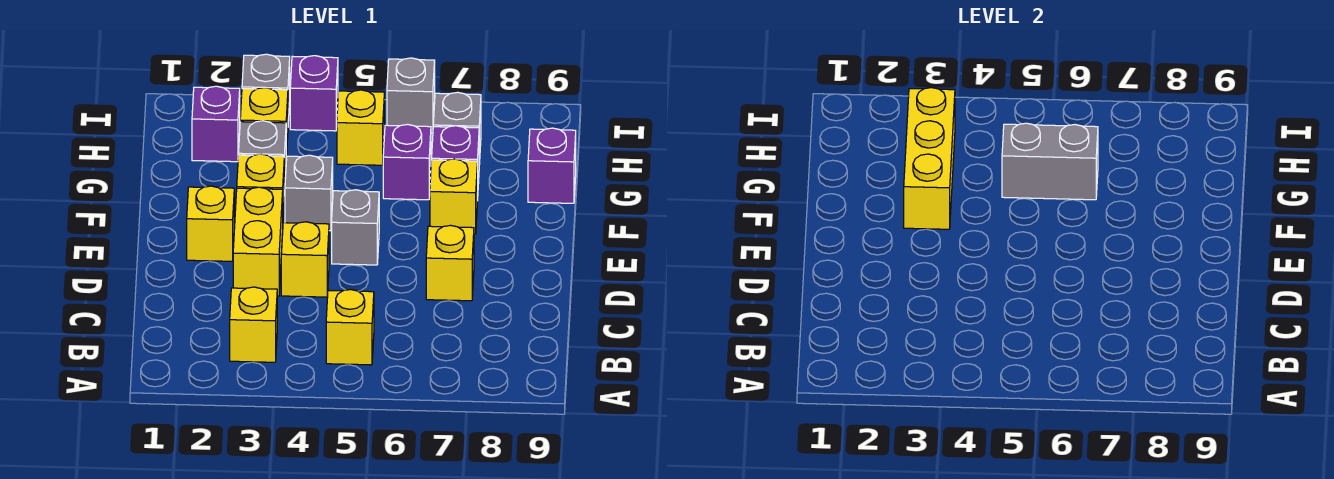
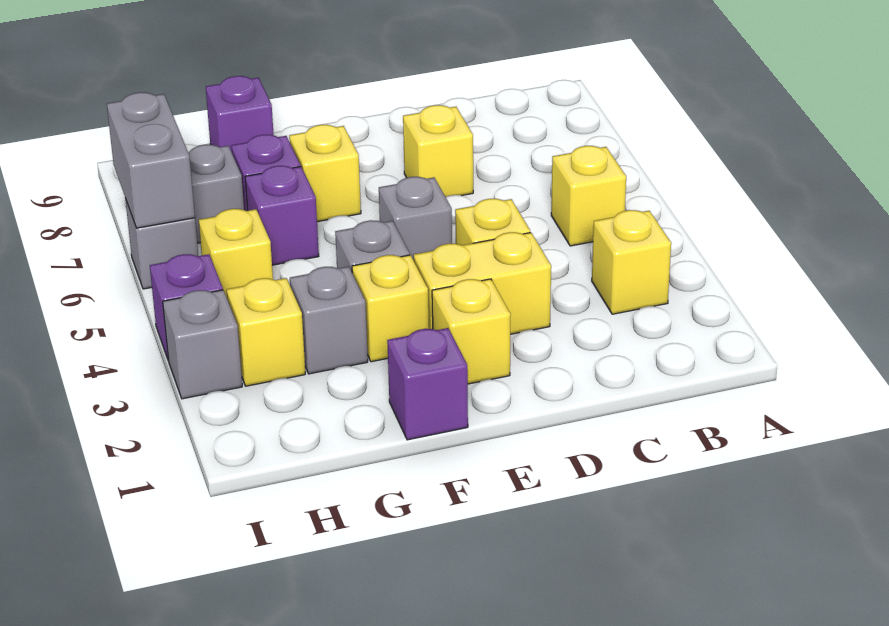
yellow brick F3:H3 level 2 -> none
grey brick G5:G6 level 2 -> grey brick I6:I7 level 2
purple brick H2 level 1 -> purple brick F1 level 1

